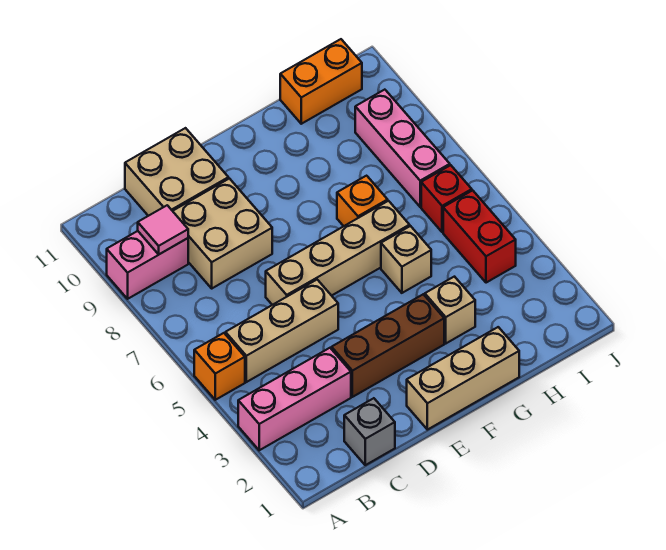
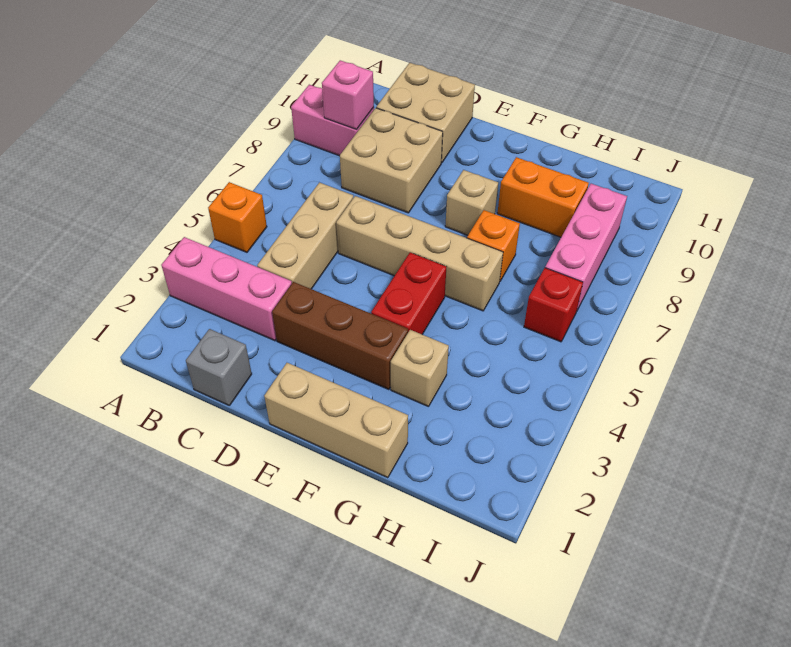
tan brick B5:D5 level 1 -> tan brick C4:C6 level 1
pink tile B9 level 2 -> pink brick B9 level 2
tan brick G5 level 1 -> tan brick F8 level 1
orange brick H11:I11 level 1 -> orange brick G9:H9 level 1
red brick I4:I5 level 1 -> red brick F4:F5 level 1

